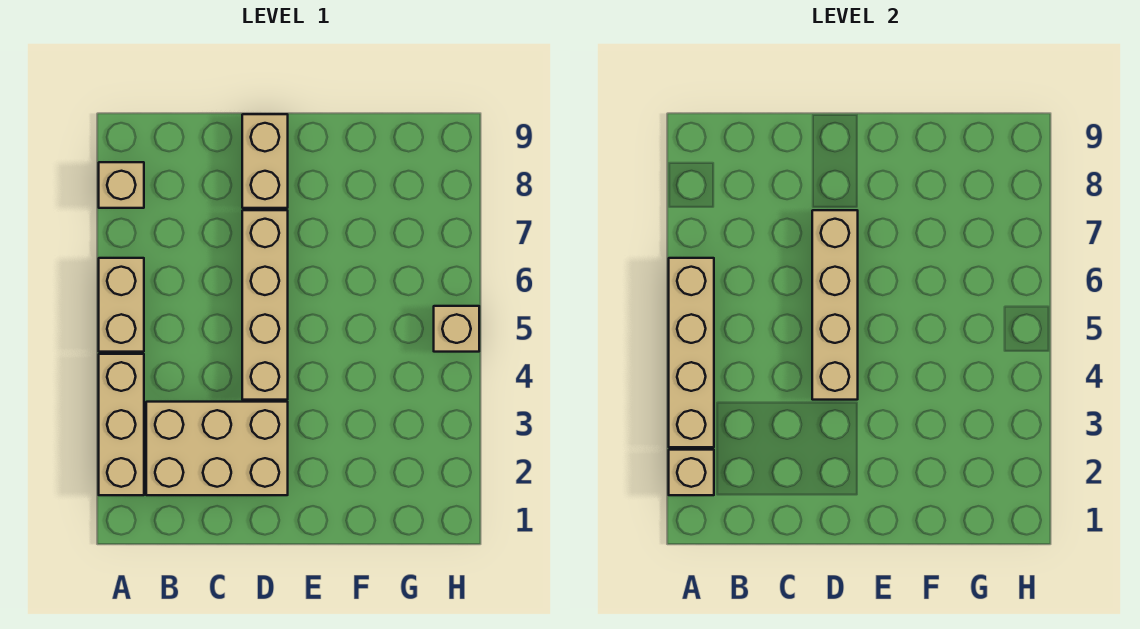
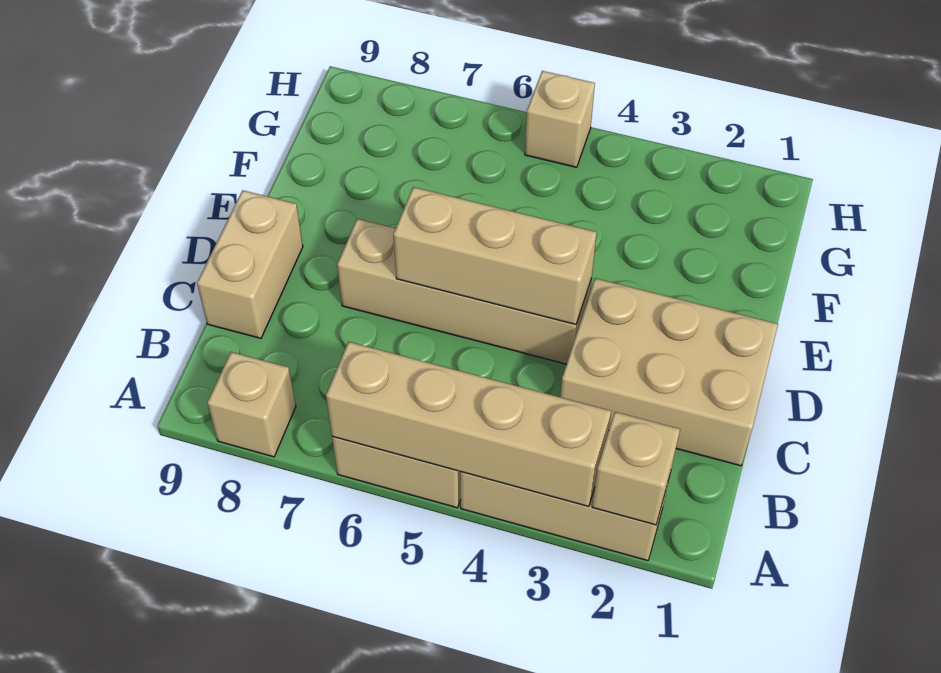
tan brick B2:D3 level 1 -> tan brick C1:D3 level 1
tan brick D4:D7 level 2 -> tan brick D4:D6 level 2
tan brick D8:D9 level 1 -> tan brick C9:D9 level 1

